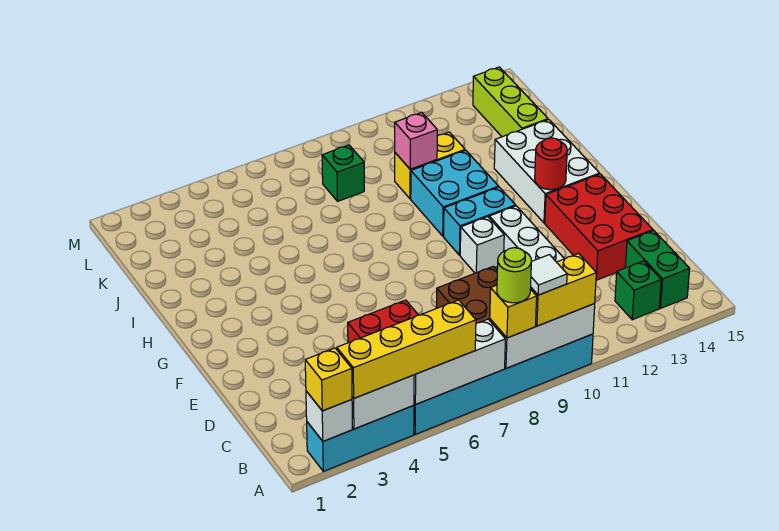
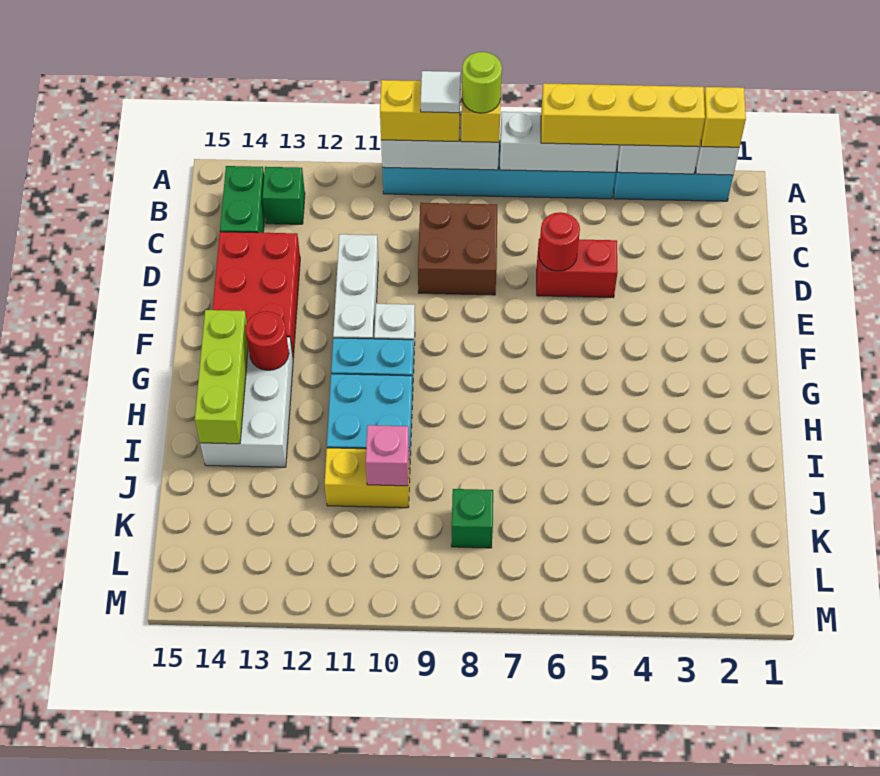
none -> red round brick D6 level 2
lime brick J14:L14 level 1 -> lime brick G14:I14 level 2

